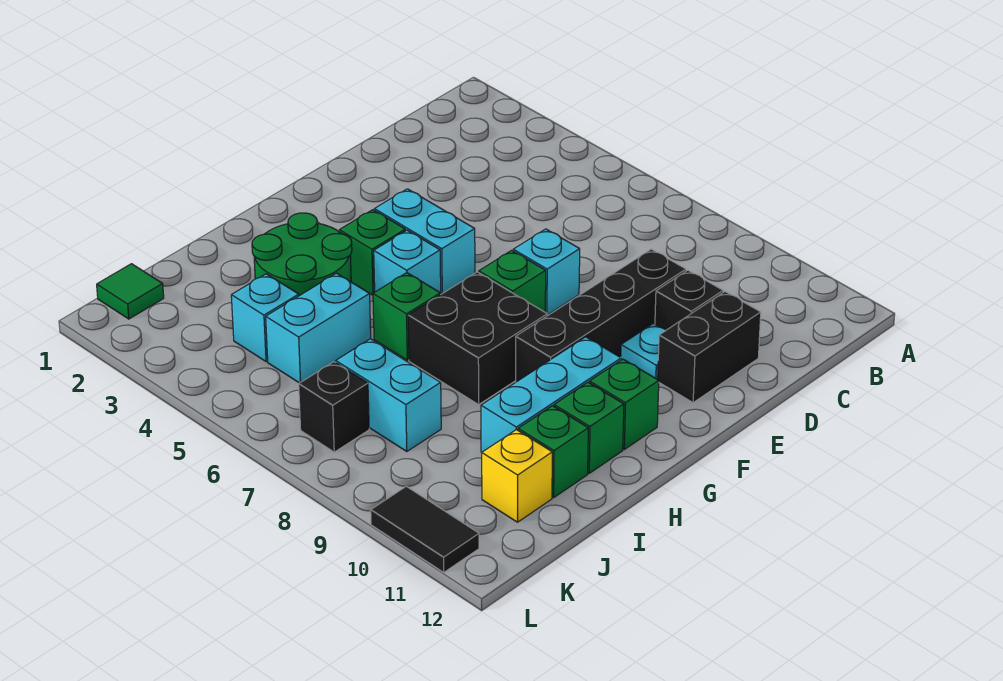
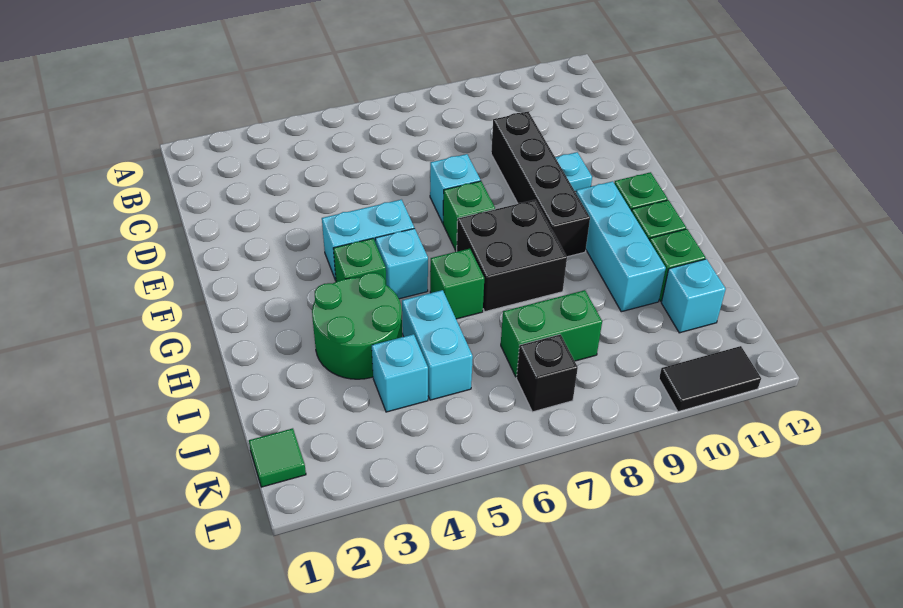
black brick D10 level 1 -> none
black brick D11:E11 level 1 -> none
cyan brick J7:J8 level 1 -> green brick J7:J8 level 1
yellow brick J11 level 1 -> cyan brick J11 level 1

